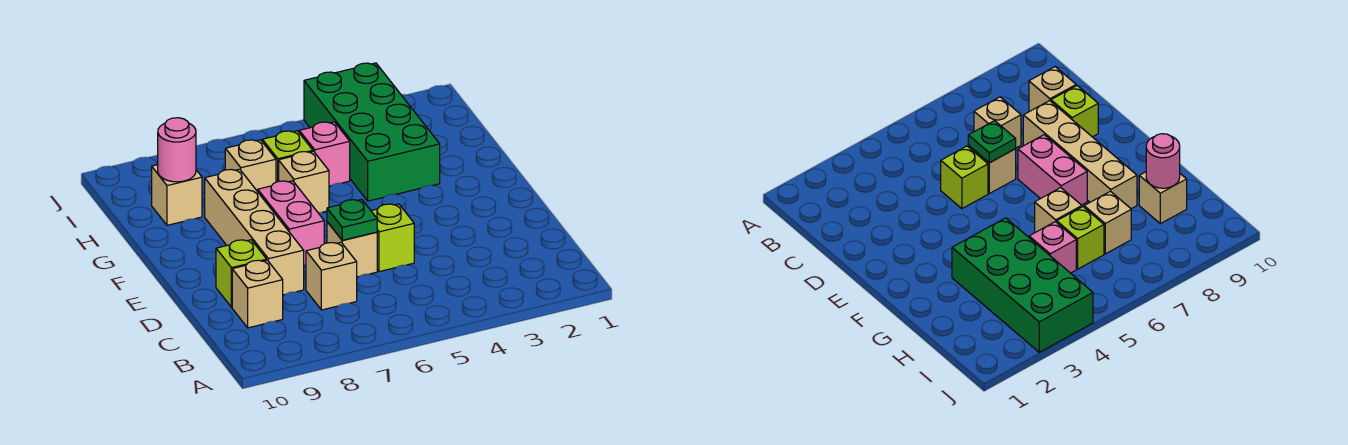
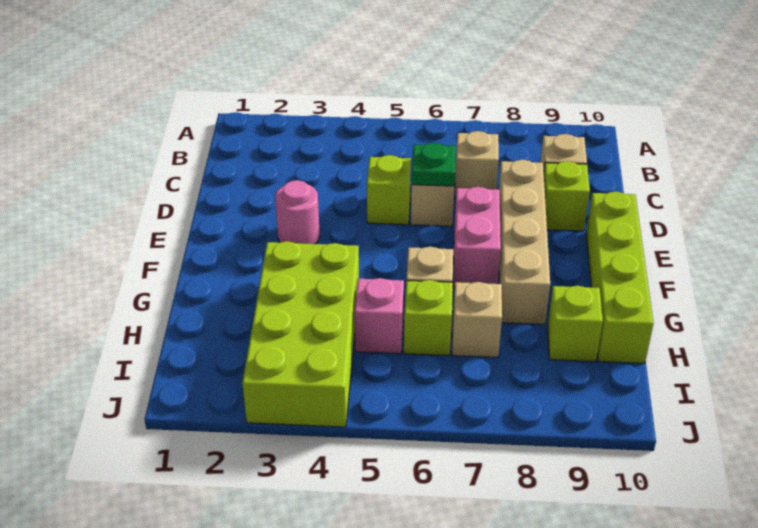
none -> lime brick E10:H10 level 1
green brick G3:J4 level 1 -> lime brick G3:J4 level 1
tan brick H9 level 1 -> lime brick H9 level 1
pink round brick H9 level 2 -> pink round brick E3 level 1

